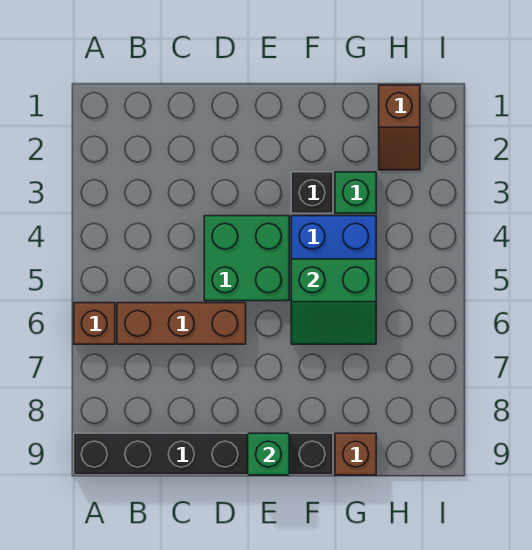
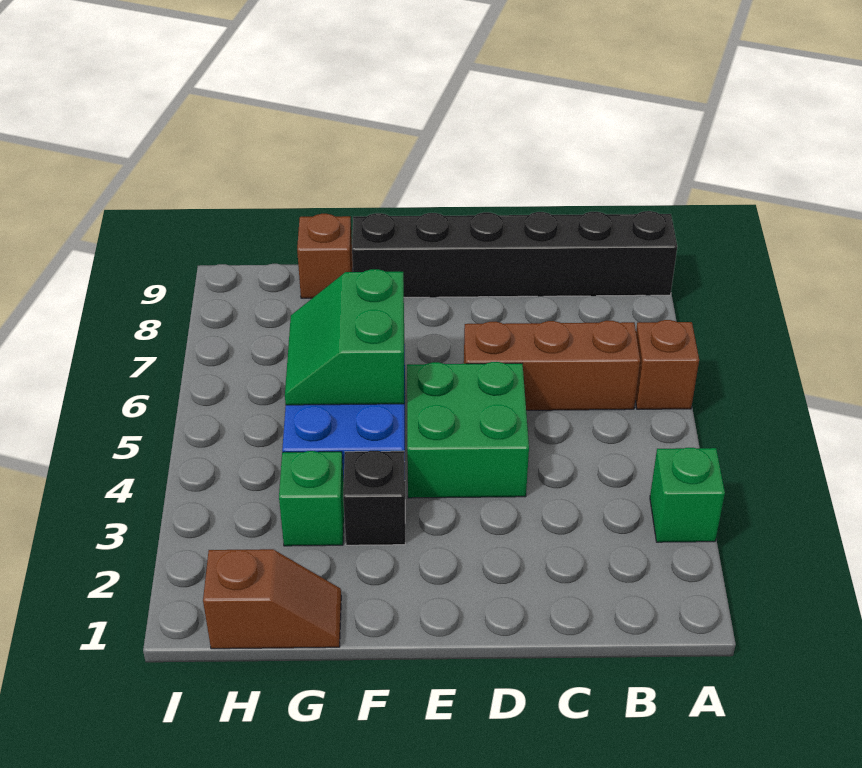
green brick E9 level 2 -> green brick A3 level 1
green slope F5:G6 level 2 top 5 -> green slope F5:G6 level 2 top F
brown slope H1:H2 level 1 top 1 -> brown slope G1:H1 level 1 top H

